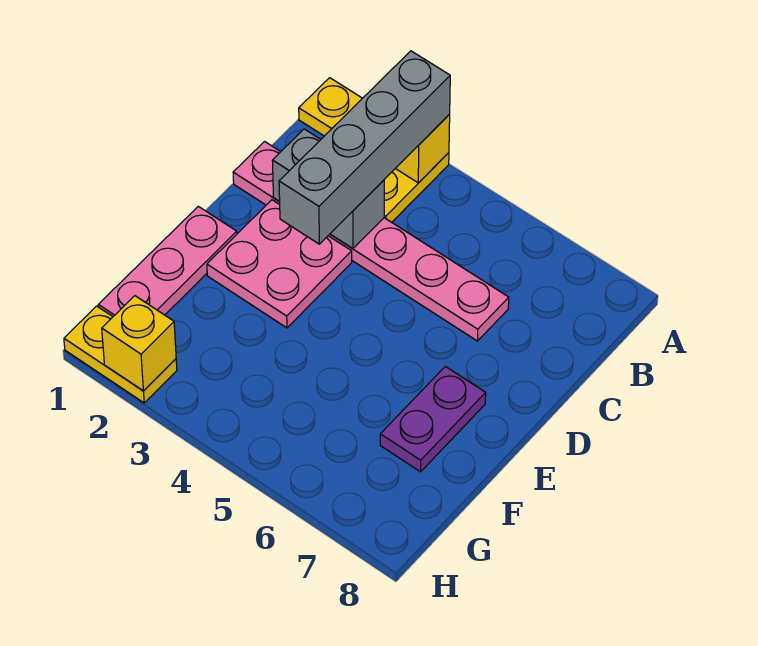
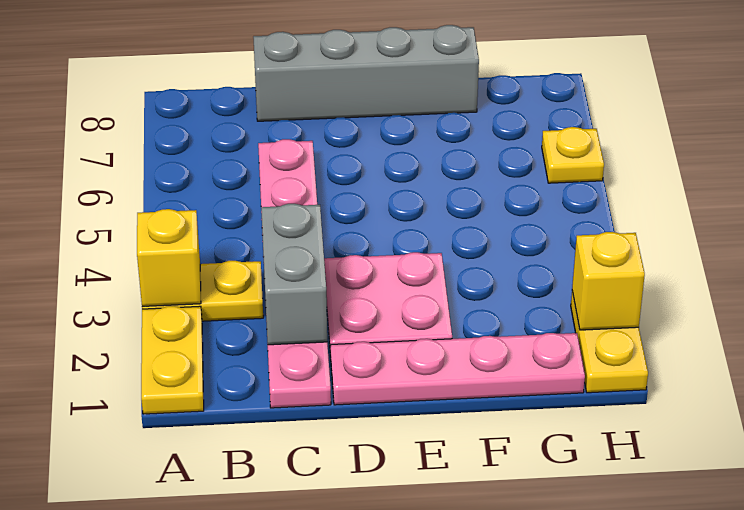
grey brick A3:D3 level 3 -> grey brick C8:F8 level 1
pink plate E1:G1 level 1 -> pink plate D1:G1 level 1
purple plate E7:F7 level 1 -> none
none -> yellow plate H6 level 1

